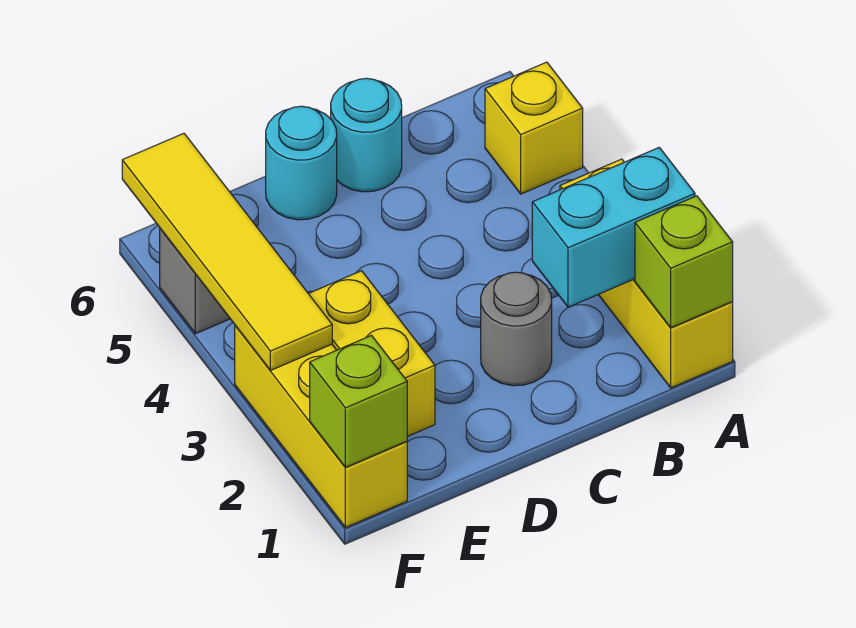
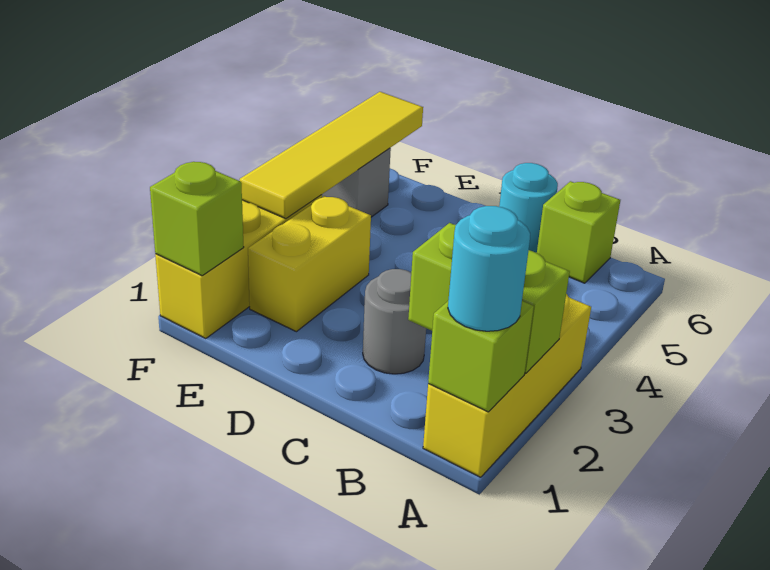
cyan brick A2:B2 level 2 -> lime brick A2:B2 level 2
yellow brick A5 level 1 -> none
none -> lime brick B6 level 1
cyan round brick D6 level 1 -> cyan round brick A1 level 3

